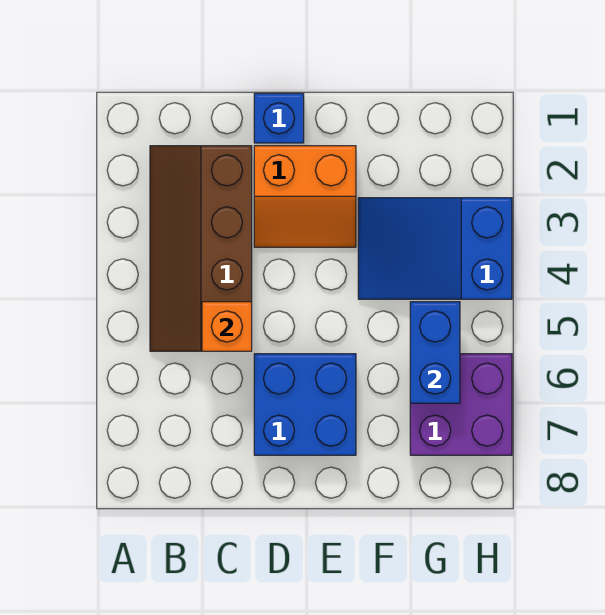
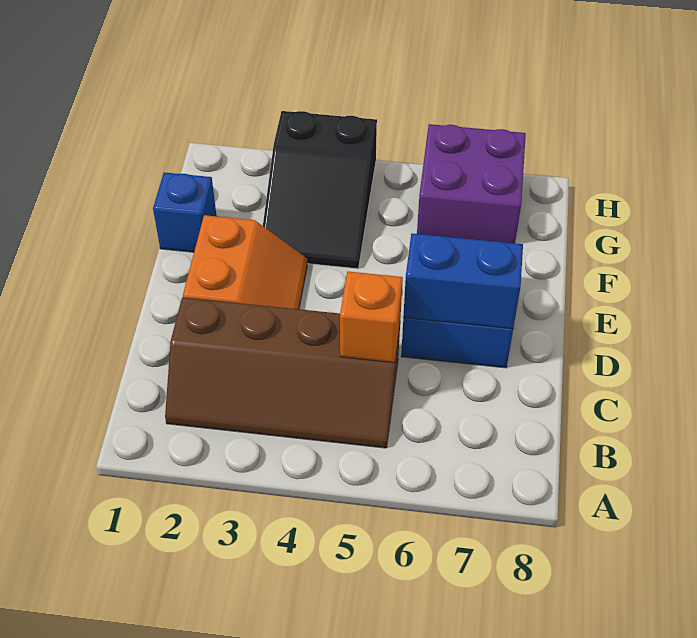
blue brick D1 level 1 -> blue brick F1 level 1
blue slope F3:H4 level 1 top H -> black slope F3:H4 level 1 top H
blue brick G5:G6 level 2 -> blue brick D6:D7 level 2

